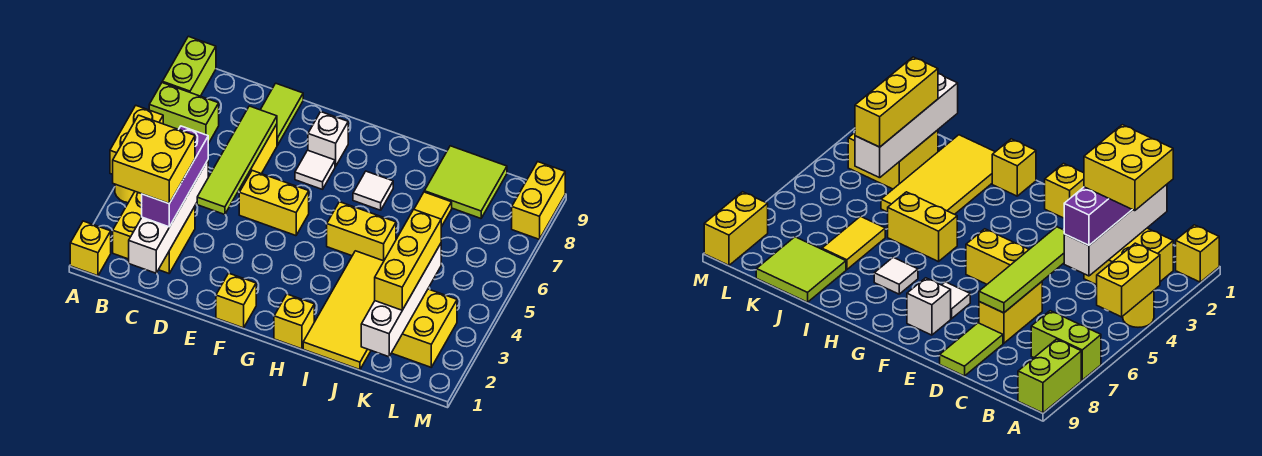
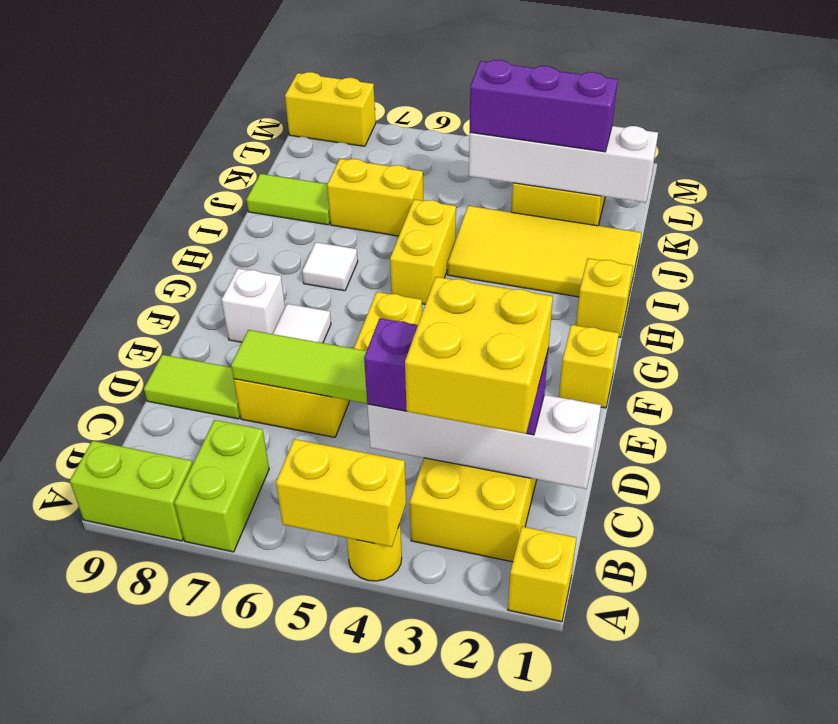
yellow tile J6:J7 level 1 -> yellow brick J6:J7 level 1
lime tile J8:K9 level 1 -> lime tile J8:J9 level 1
yellow brick K2:K4 level 3 -> purple brick K2:K4 level 3

